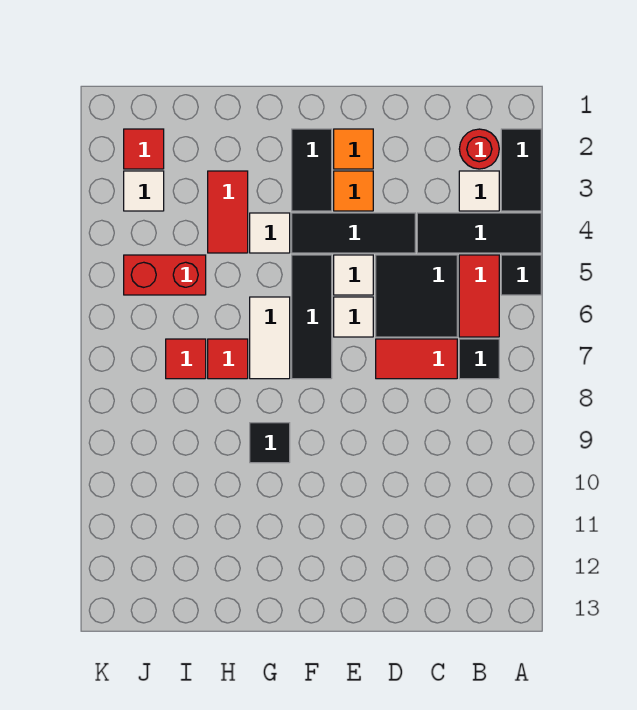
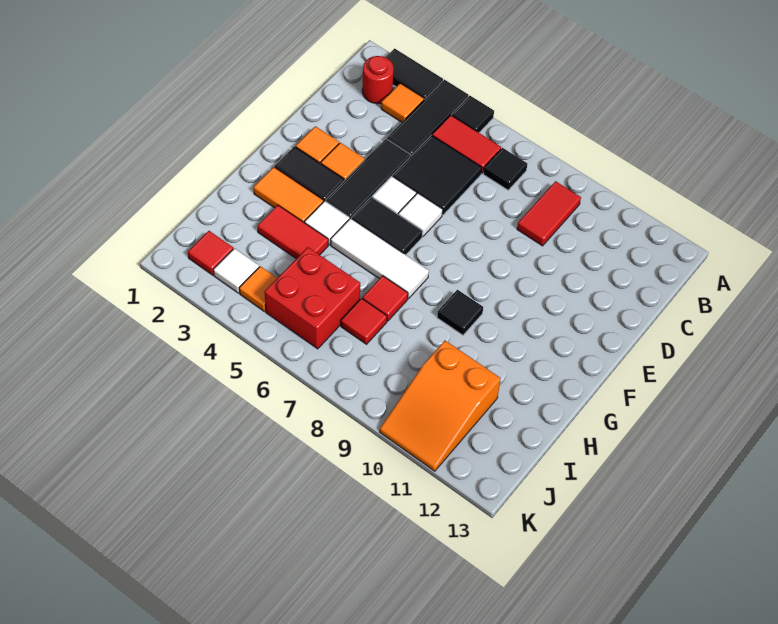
white tile B3 level 1 -> orange tile B3 level 1
red tile C7:D7 level 1 -> red tile B9:C9 level 1
black tile F5:F7 level 1 -> black tile F5:F6 level 1
none -> orange tile G2:G3 level 1
white tile G6:G7 level 1 -> white tile G5:G7 level 1
red brick I5:J5 level 1 -> red brick I5:J6 level 1
none -> orange slope I10:K11 level 1 top I
none -> orange tile J4 level 1

